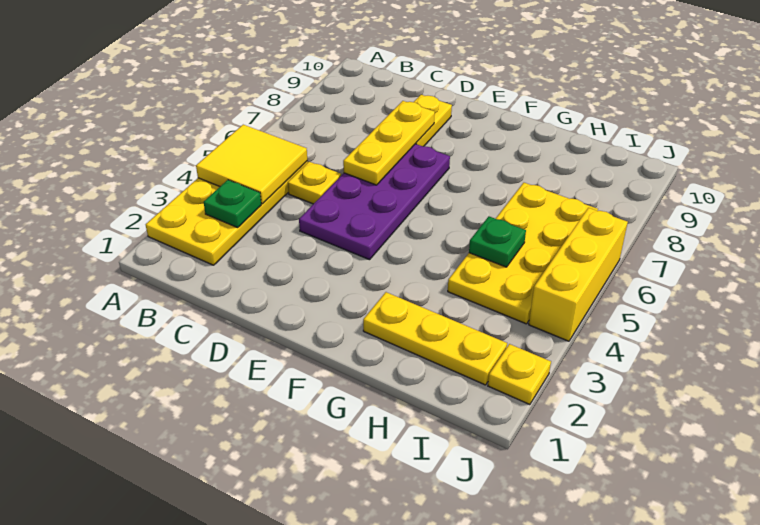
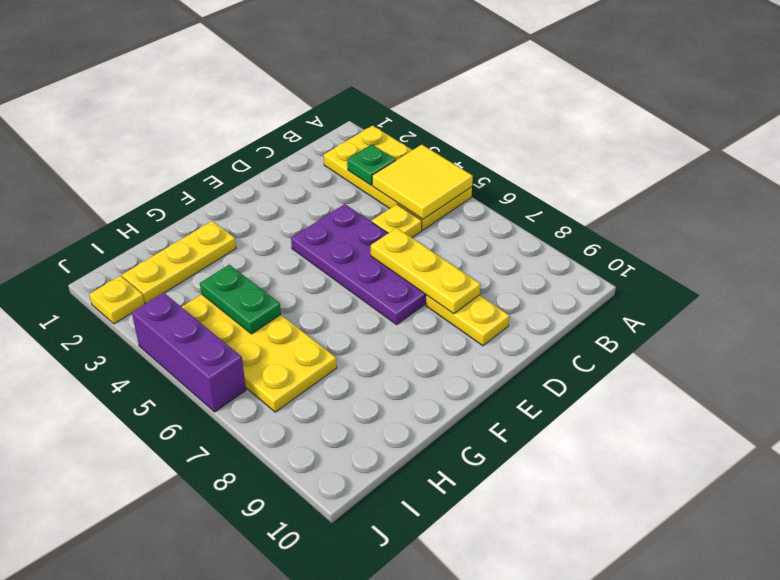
green plate H5 level 2 -> green plate H4:H5 level 2
yellow brick J4:J6 level 1 -> purple brick J4:J6 level 1

